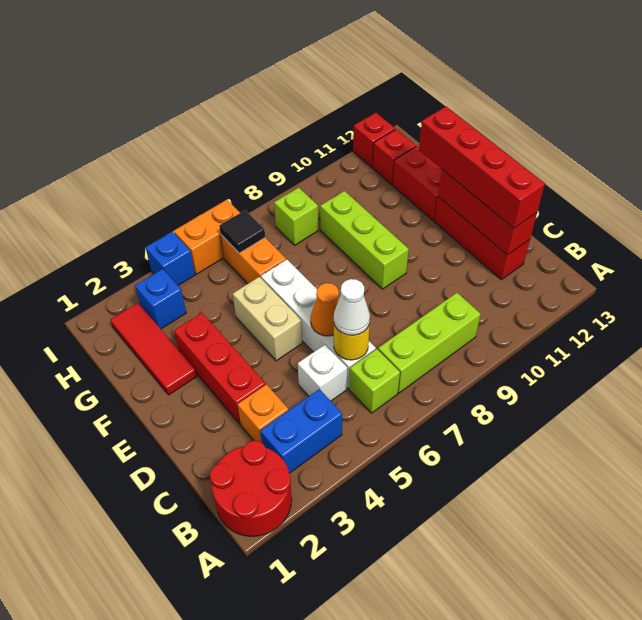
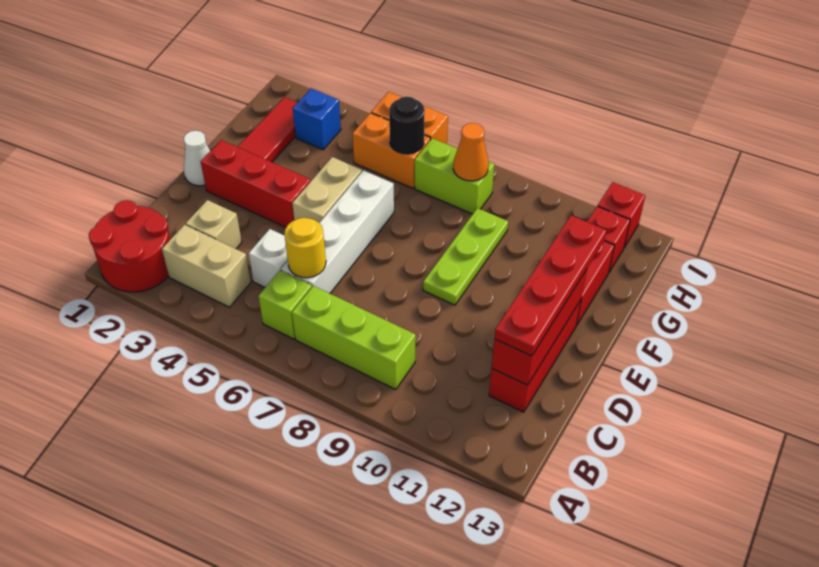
blue brick B3:B4 level 1 -> tan brick B3:B4 level 1
orange brick C3 level 1 -> tan brick C3 level 1
white cone C6 level 3 -> white cone E1 level 1
red brick C12:F12 level 3 -> red plate C12:F12 level 3
red brick D3:F3 level 1 -> red brick E2:E4 level 1
orange cone D6 level 2 -> orange cone H8 level 2
lime brick E9:G9 level 1 -> lime plate E9:G9 level 1
orange brick G6:H6 level 1 -> orange brick H5:H6 level 1
black tile H6 level 2 -> black round brick H6 level 2
lime brick H8 level 1 -> lime brick H7:H8 level 1
blue brick I4 level 1 -> none

